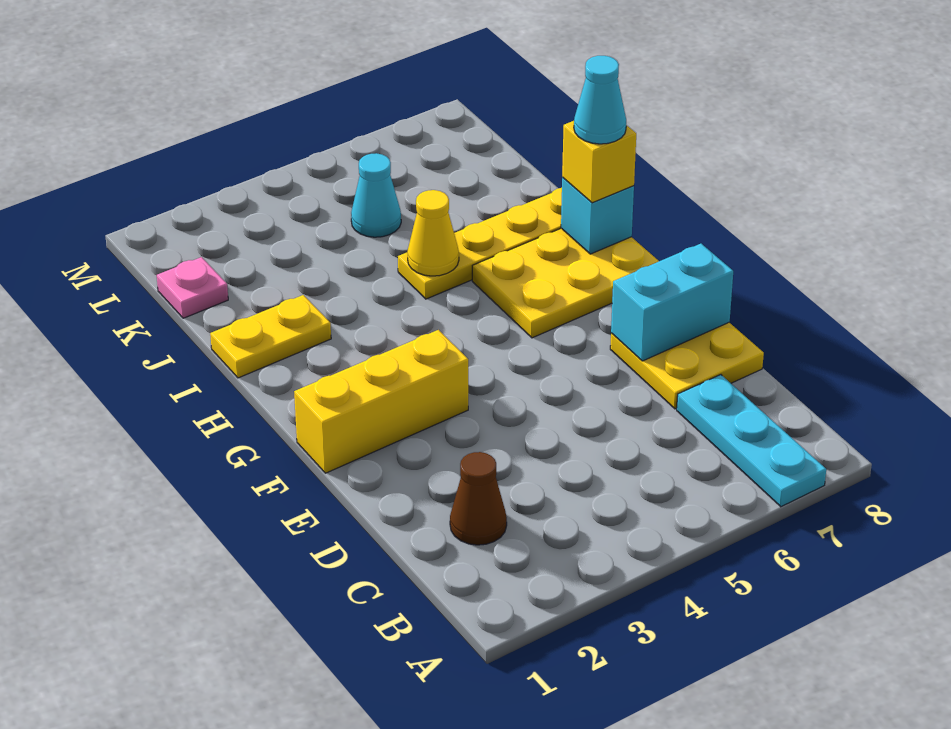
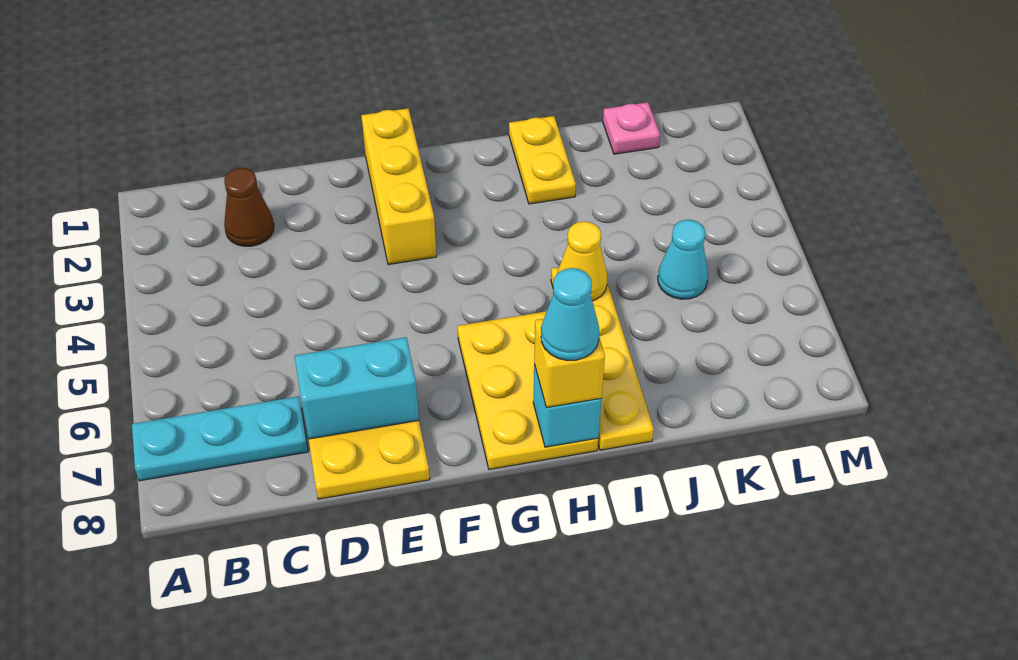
cyan brick E7:E8 level 2 -> cyan brick D7:E7 level 2

